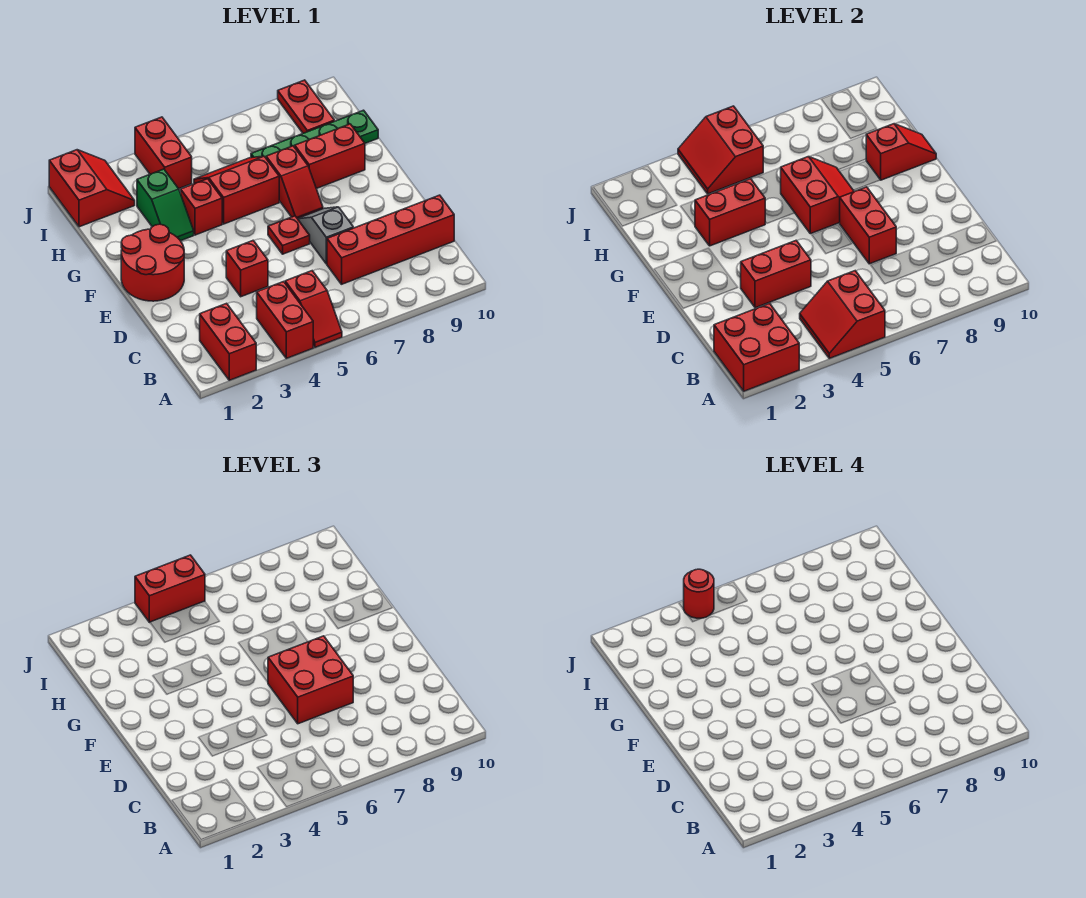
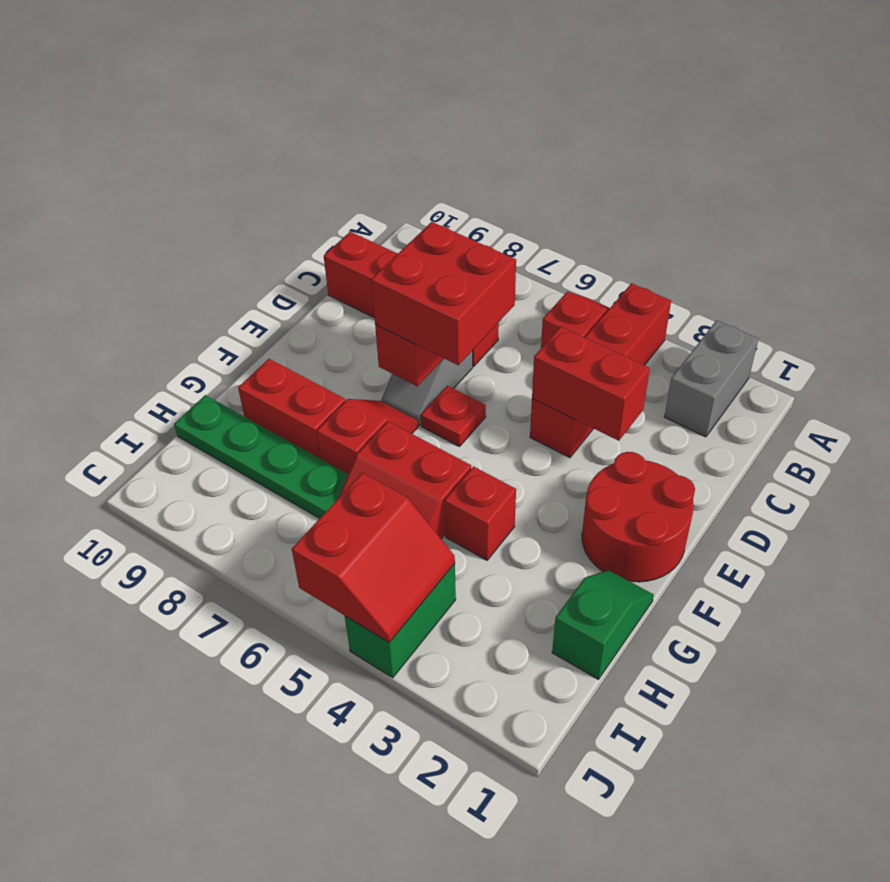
red brick A1:B2 level 2 -> none
red brick A2:B2 level 1 -> grey brick A2:B2 level 1
red slope A4:B5 level 2 top 5 -> none
red slope F6:G7 level 2 top 6 -> none
green slope G3:H3 level 1 top H -> green slope G1:H1 level 1 top H
red brick G3:G4 level 2 -> none
red slope G9:G10 level 2 top 9 -> none
red slope I1:J2 level 1 top 1 -> none
red brick I4:J4 level 1 -> green brick I4:J4 level 1
red plate I9:J9 level 1 -> none
red brick J4:J5 level 3 -> none
red round brick J4 level 4 -> none

